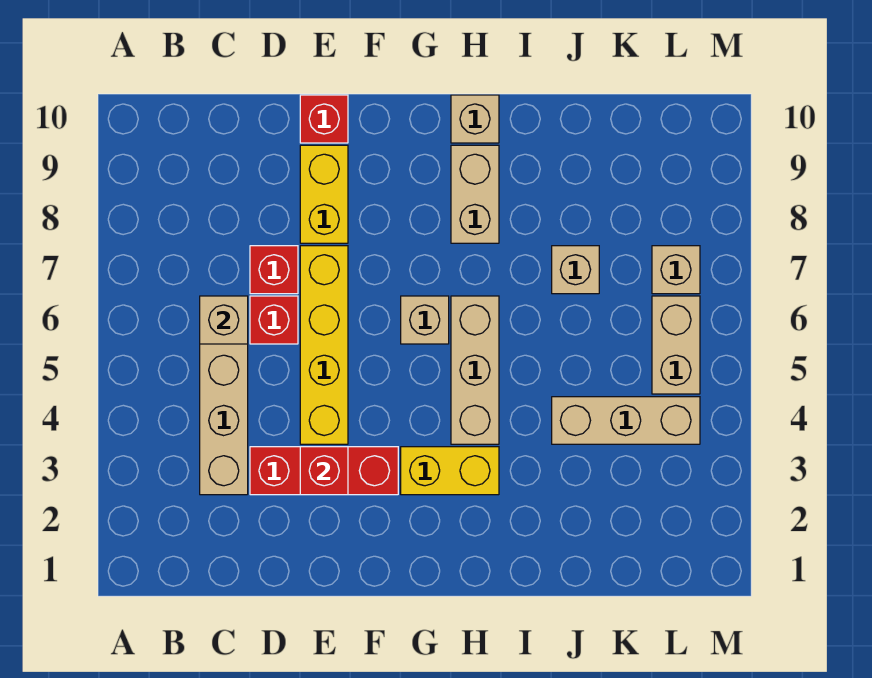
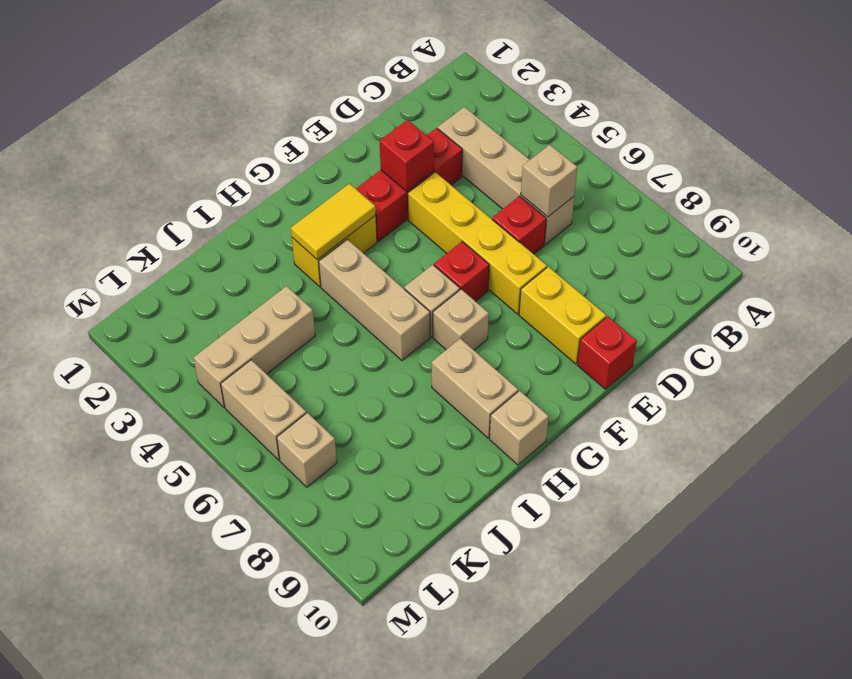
red brick D7 level 1 -> red brick F6 level 1
none -> yellow tile G3:H3 level 2
tan brick J7 level 1 -> tan brick G7 level 1

